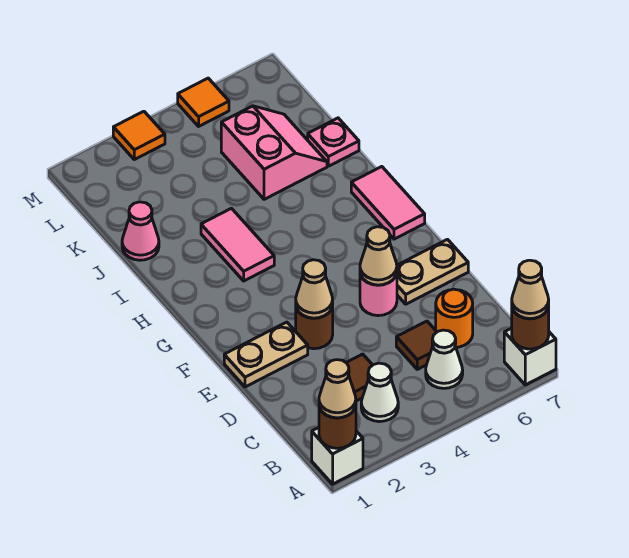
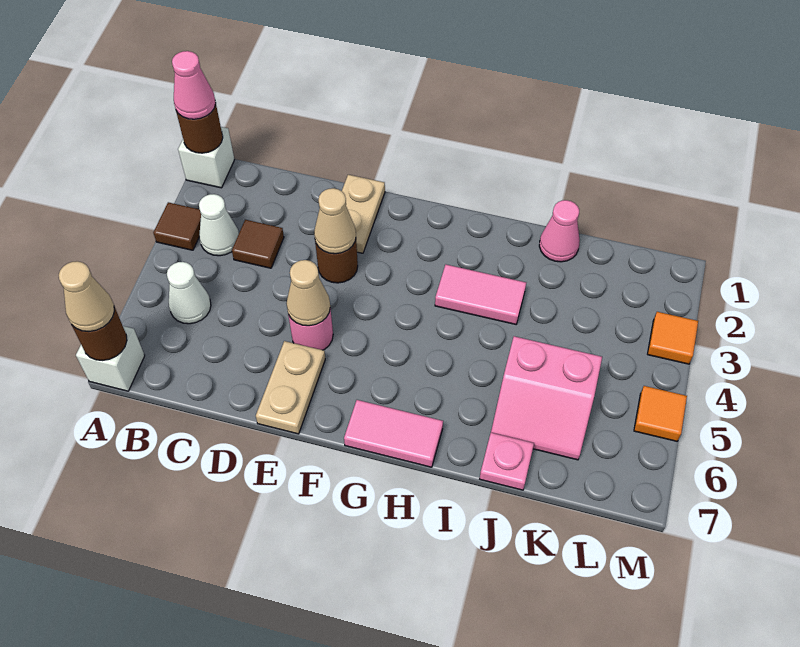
tan cone A1 level 3 -> pink cone A1 level 3
brown tile C5 level 1 -> brown tile A3 level 1
orange round brick C6 level 1 -> none

